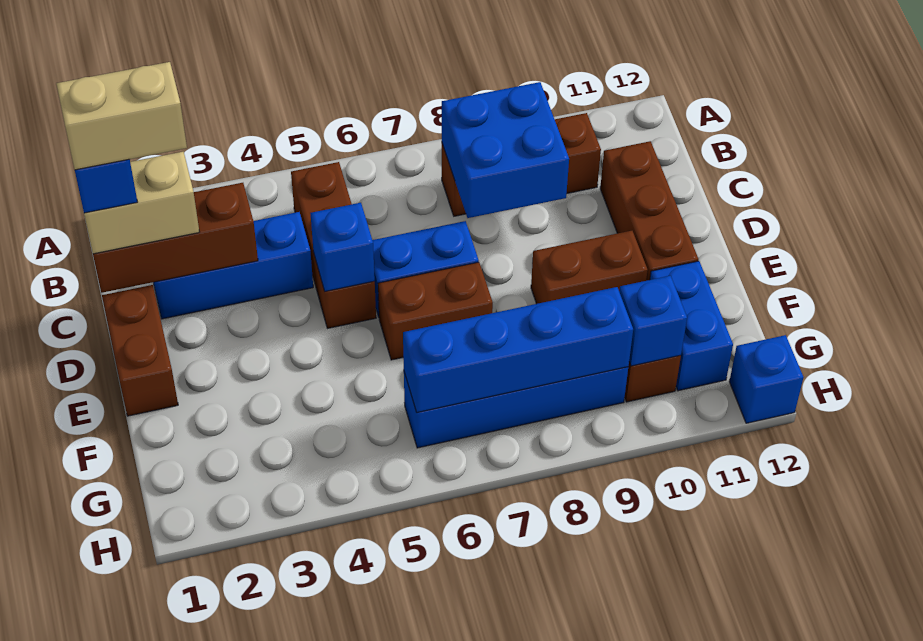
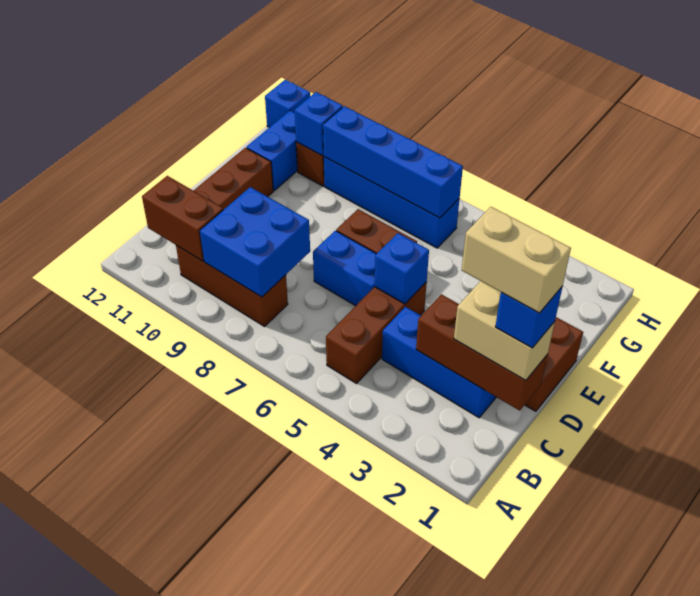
brown brick E9:E10 level 1 -> brown brick B10:B11 level 2

